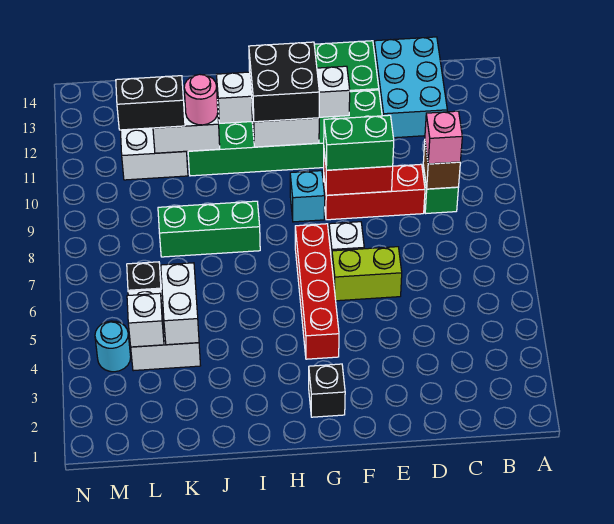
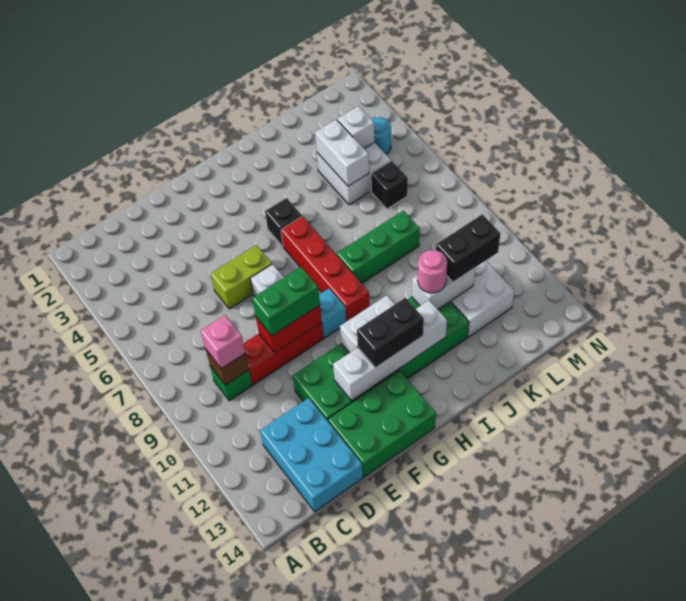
black brick G2 level 1 -> black brick H5 level 1
red brick G4:G7 level 1 -> red brick H6:H9 level 1
black brick G11:H12 level 3 -> black brick G12:H12 level 3

